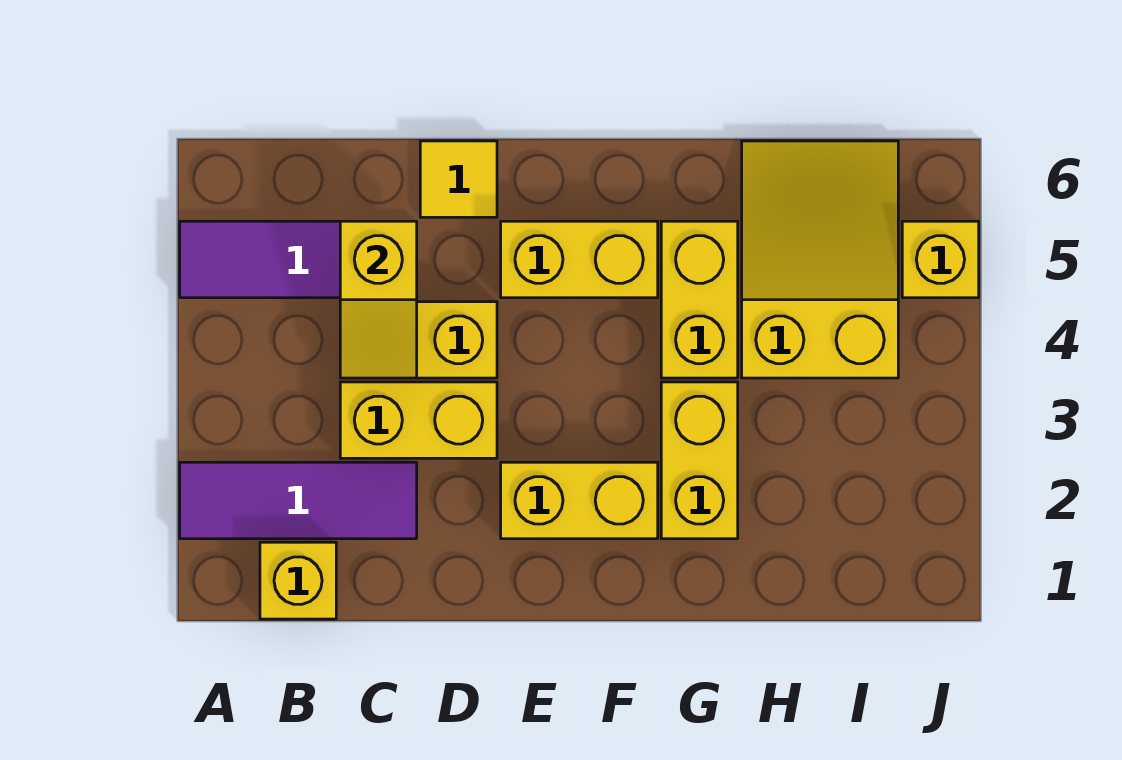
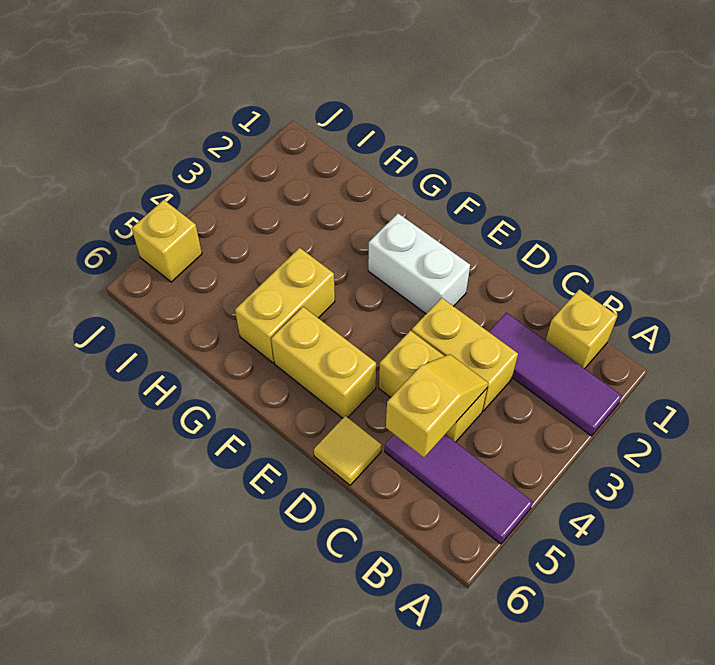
yellow brick E2:F2 level 1 -> white brick E2:F2 level 1
yellow brick G2:G3 level 1 -> none
yellow slope H4:I6 level 1 top 4 -> none

